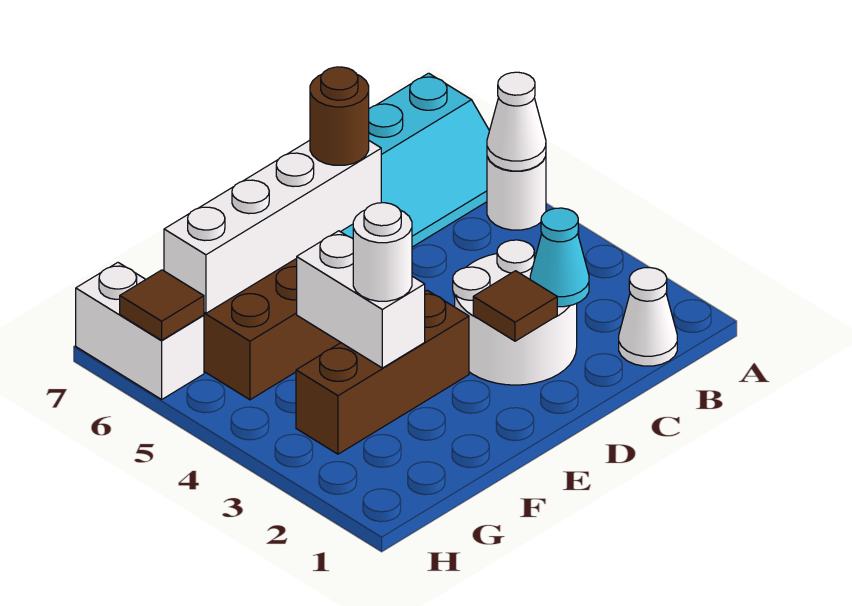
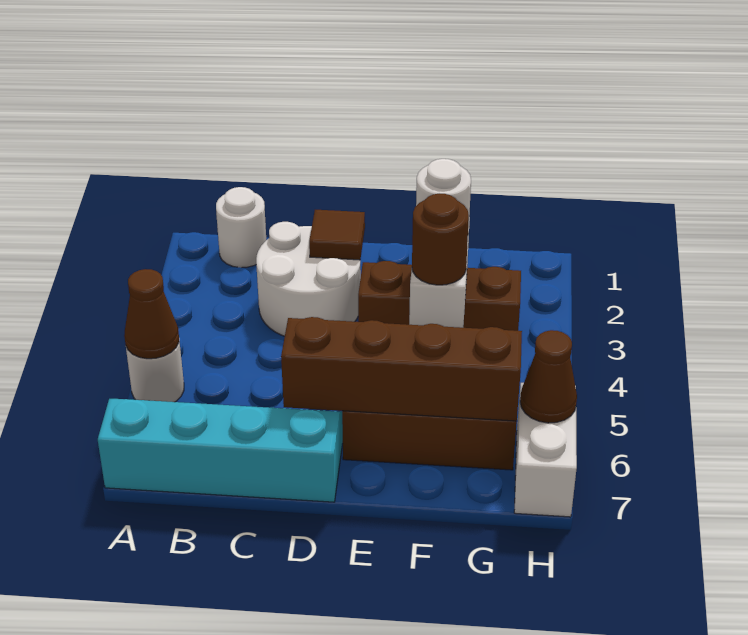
white cone A5 level 2 -> brown cone A5 level 2
white cone B1 level 1 -> white round brick B1 level 1
cyan cone C2 level 2 -> none
white brick D6:G6 level 2 -> brown brick D6:G6 level 2
brown round brick D6 level 3 -> brown round brick F4 level 3
brown tile H6 level 2 -> brown cone H6 level 2

